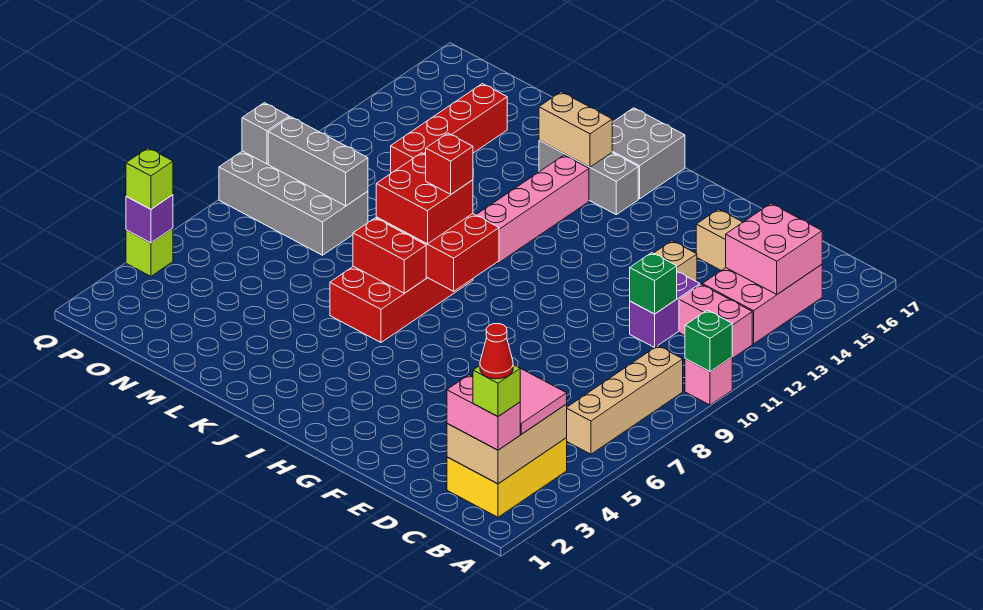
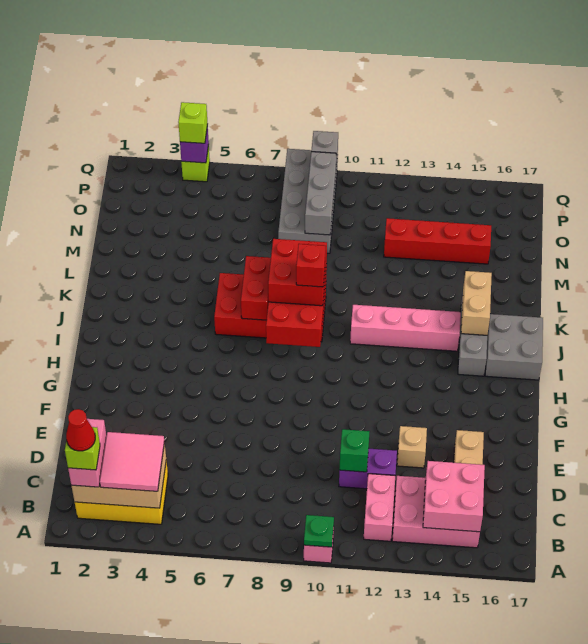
green brick A10 level 2 -> green plate A10 level 2
tan brick B6:B9 level 1 -> none

